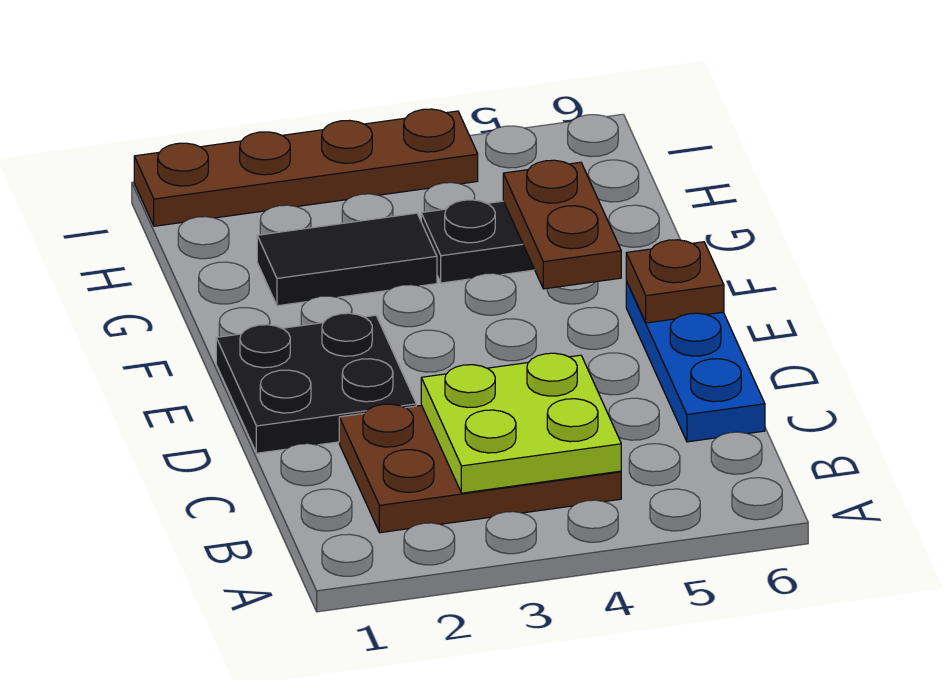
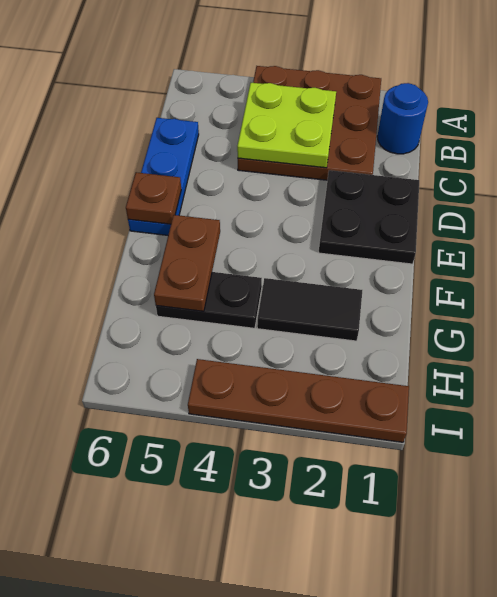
none -> blue round brick B1 level 1
brown plate B2:C4 level 1 -> brown plate A2:C4 level 1

